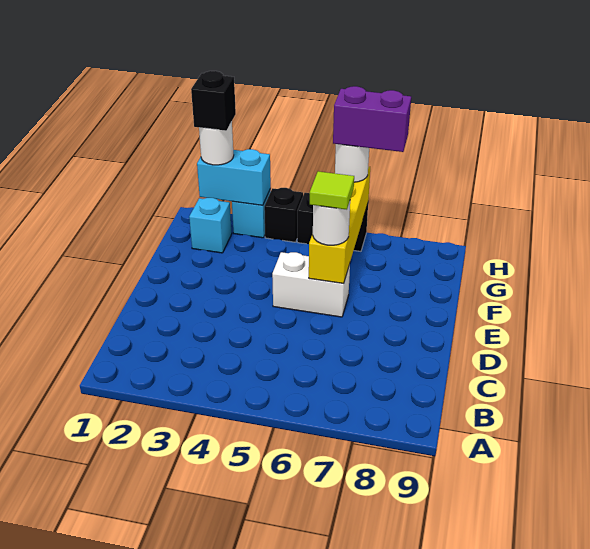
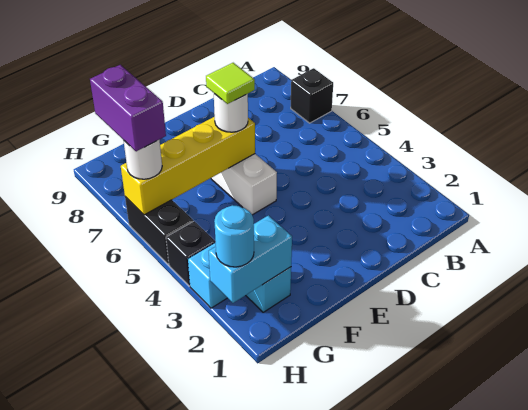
cyan brick H2:H3 level 2 -> cyan brick G2:H2 level 2
white round brick H2 level 3 -> cyan round brick H2 level 3
black brick H2 level 4 -> black brick A7 level 1

